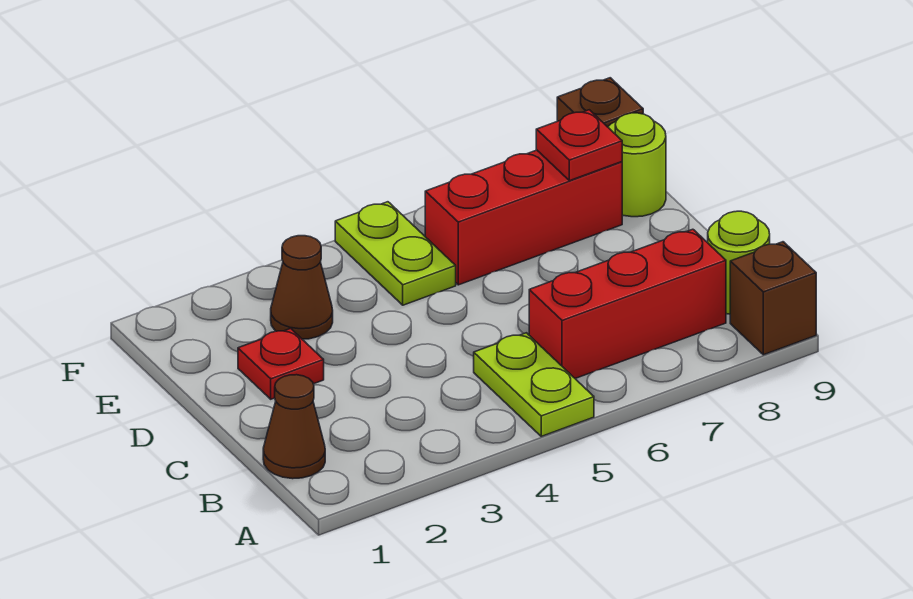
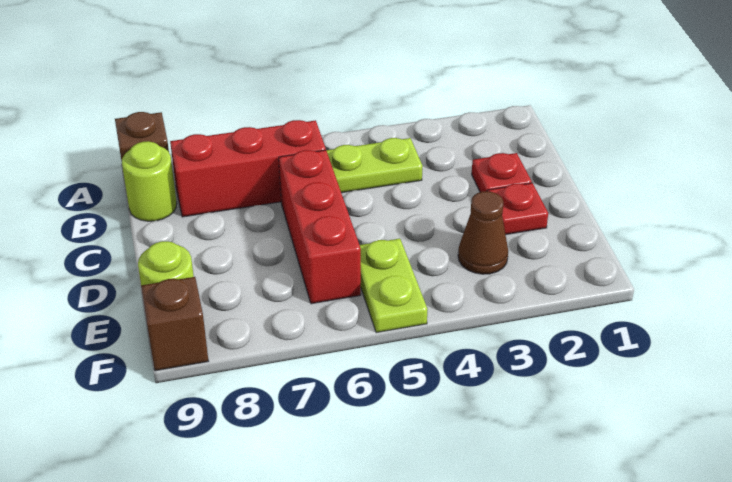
lime plate A5:B5 level 1 -> lime plate B4:B5 level 1
brown cone B1 level 1 -> none
red brick E6:E8 level 1 -> red brick C6:E6 level 1
red plate E8 level 2 -> red plate C2 level 1

